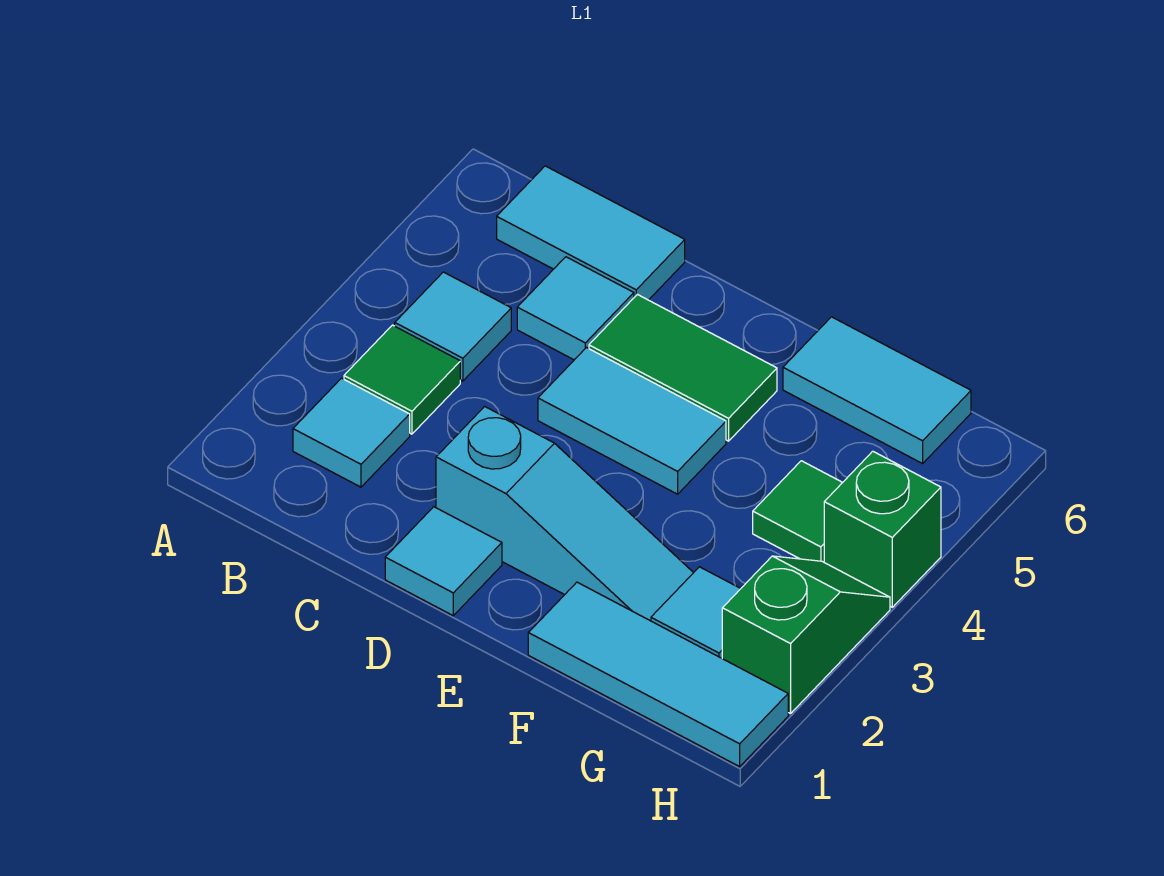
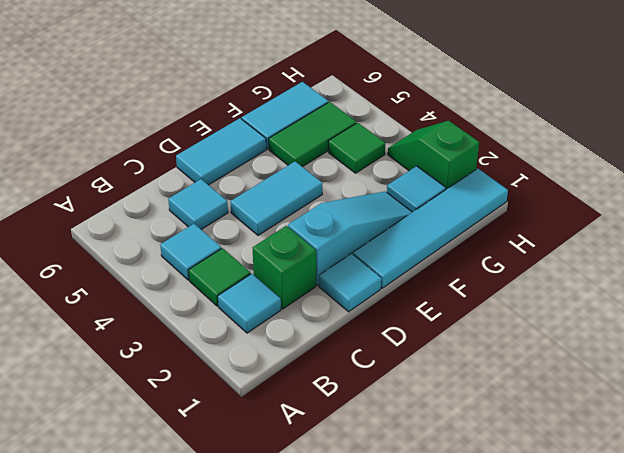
cyan tile B6:C6 level 1 -> cyan tile D6:E6 level 1
green tile D5:E5 level 1 -> green tile F5:G5 level 1
cyan tile F1:H1 level 1 -> cyan tile E1:H1 level 1
green brick H4 level 1 -> green brick C2 level 1

